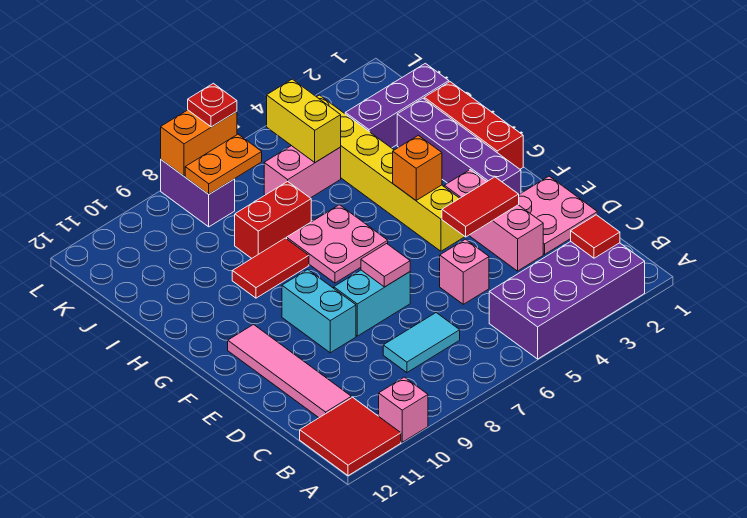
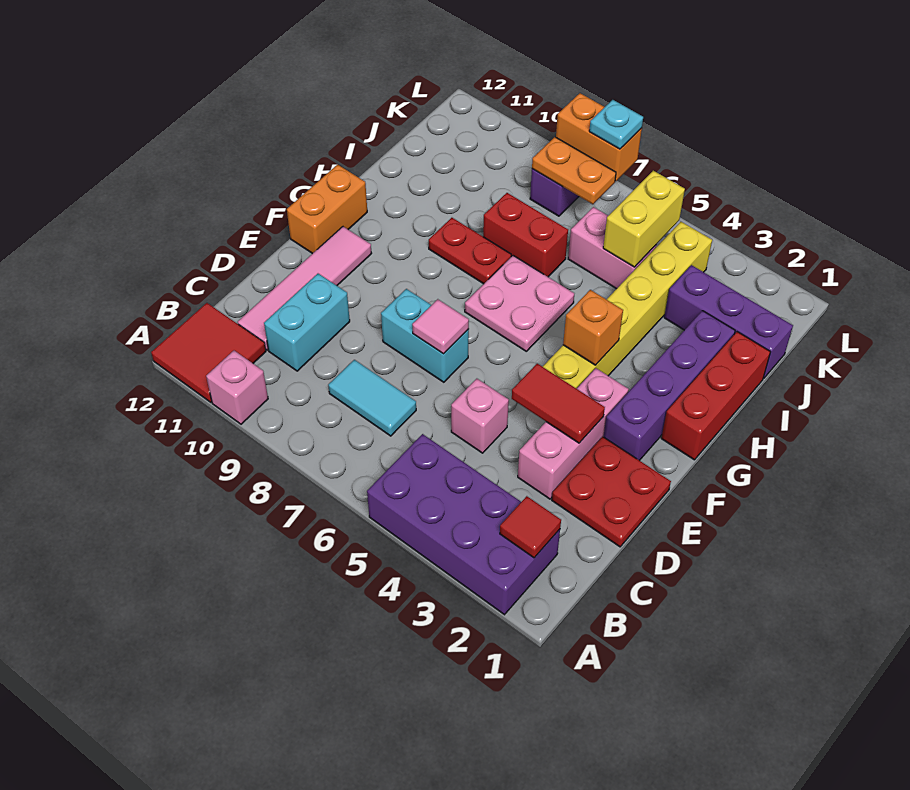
pink plate D1:E2 level 1 -> red plate D1:E2 level 1
cyan brick E9:F9 level 1 -> cyan brick C10:D10 level 1
none -> orange brick F12:G12 level 1
red tile H8:H9 level 1 -> red plate H8:H9 level 1
red plate L7 level 3 -> cyan plate L7 level 3

